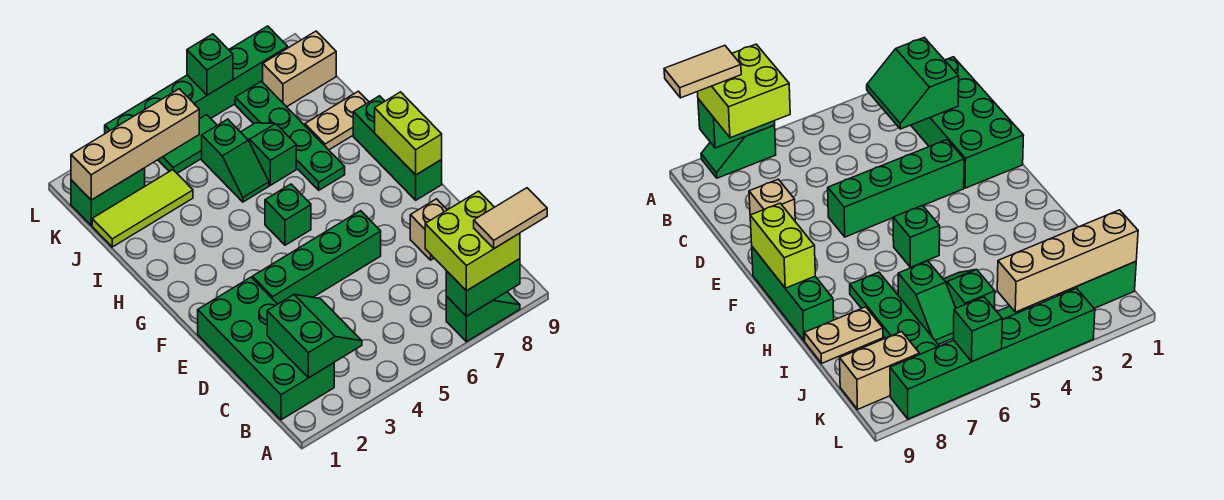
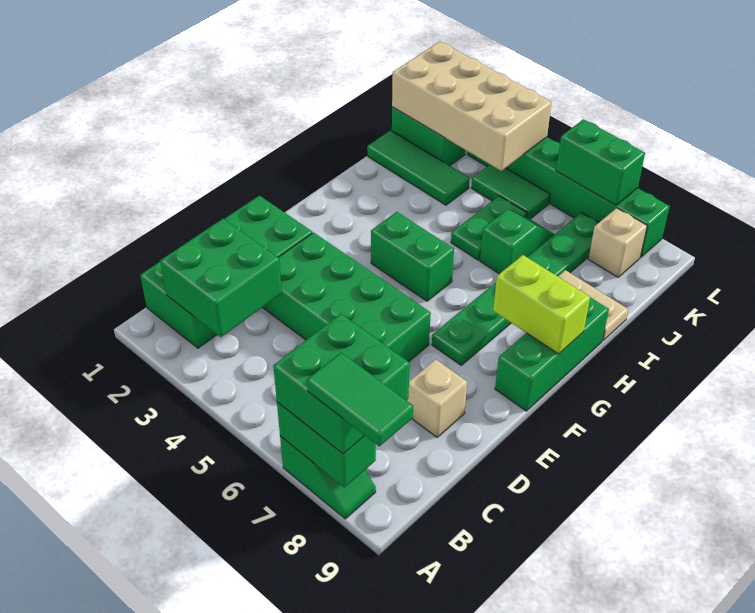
lime brick A7:B8 level 3 -> green brick A7:B8 level 3
tan tile A8:A9 level 4 -> green tile A8:A9 level 4
green slope B2:C3 level 2 top 2 -> green brick B2:C3 level 2
green brick E3:E6 level 1 -> green brick D3:E6 level 1
lime brick F9:G9 level 2 -> lime brick G8:G9 level 2
green brick G5 level 1 -> green brick G4:G5 level 1
green plate H7:K7 level 1 -> green plate F7:K7 level 1
green slope I5:J5 level 1 top J -> green plate I5:J5 level 1
lime tile J1:J3 level 1 -> green tile J1:J3 level 1
tan brick K1:K4 level 2 -> tan brick K1:L4 level 2
tan brick K8:K9 level 1 -> tan brick K8 level 1
green brick L6 level 2 -> green brick L6:L7 level 2

